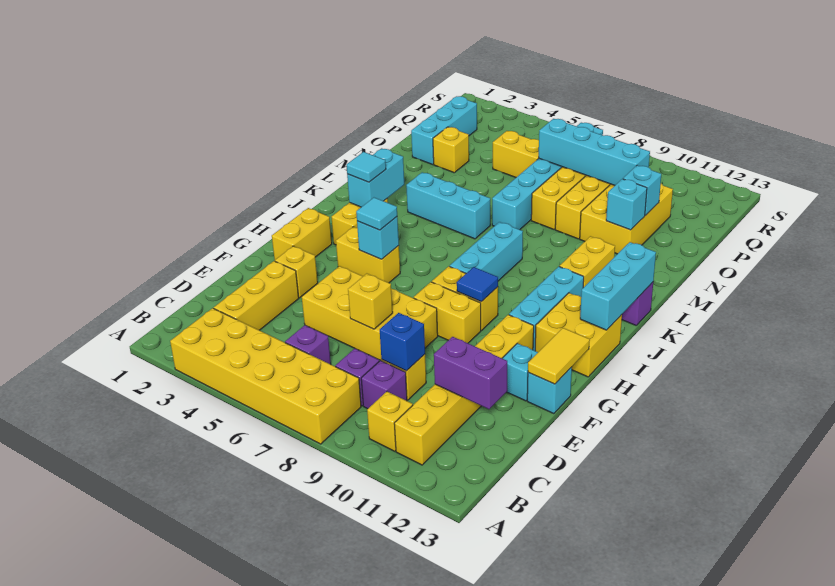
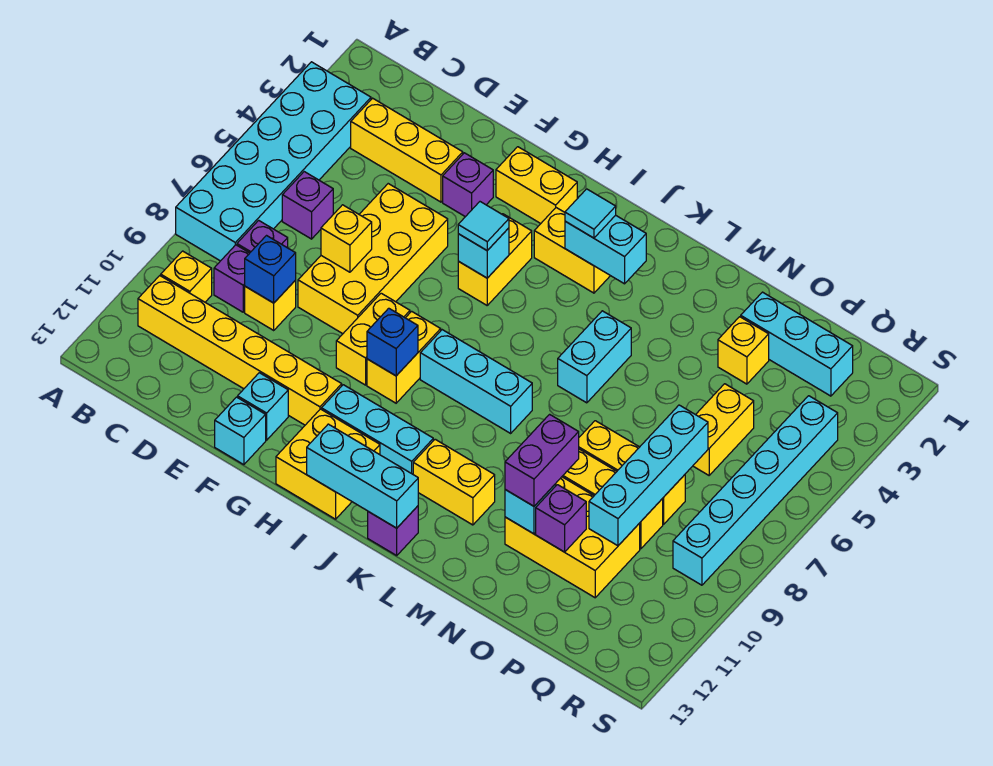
yellow brick A3:B8 level 1 -> cyan brick A3:B8 level 1
purple brick D11:D12 level 2 -> purple brick N10:N11 level 3
yellow brick F3 level 1 -> purple brick F3 level 1
yellow tile F13:G13 level 2 -> none
blue tile H9 level 2 -> blue brick H9 level 2
cyan brick L4:L6 level 1 -> cyan brick L5:L6 level 1
cyan brick M7:R7 level 1 -> cyan brick R4:R9 level 1
cyan brick O11 level 2 -> purple brick O11 level 2

